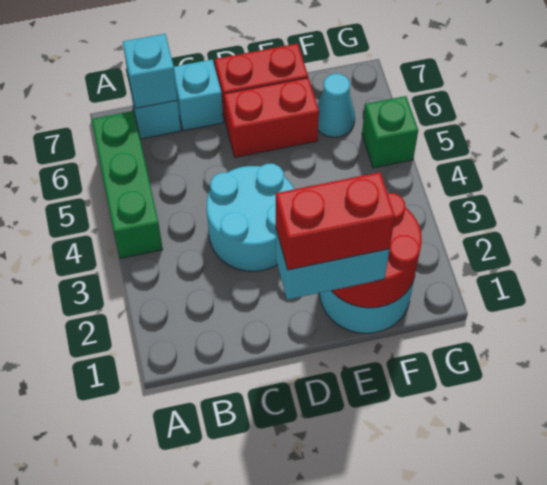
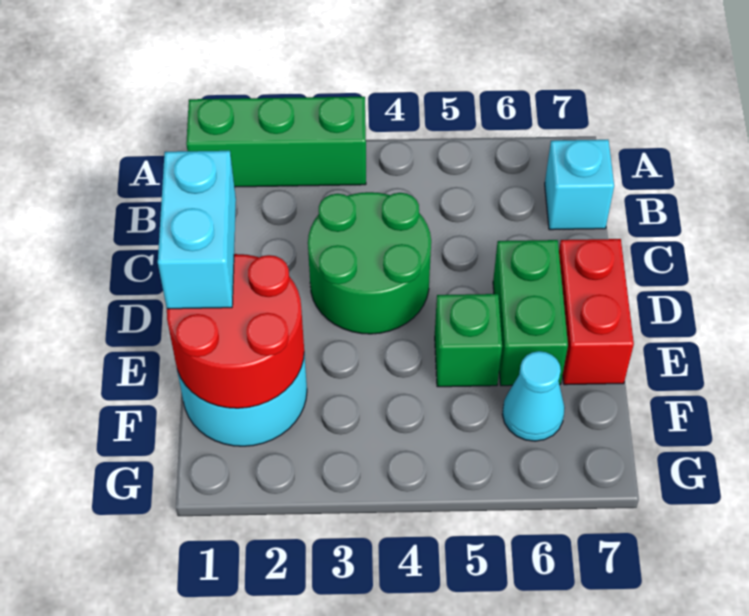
green brick A4:A6 level 1 -> green brick A1:A3 level 1
cyan brick B7 level 2 -> none
cyan round brick C3:D4 level 1 -> green round brick C3:D4 level 1
cyan brick C7 level 1 -> none
red brick D1:E1 level 4 -> none
red brick D6:E6 level 1 -> green brick D6:E6 level 1
green brick G5 level 1 -> green brick E5 level 1

